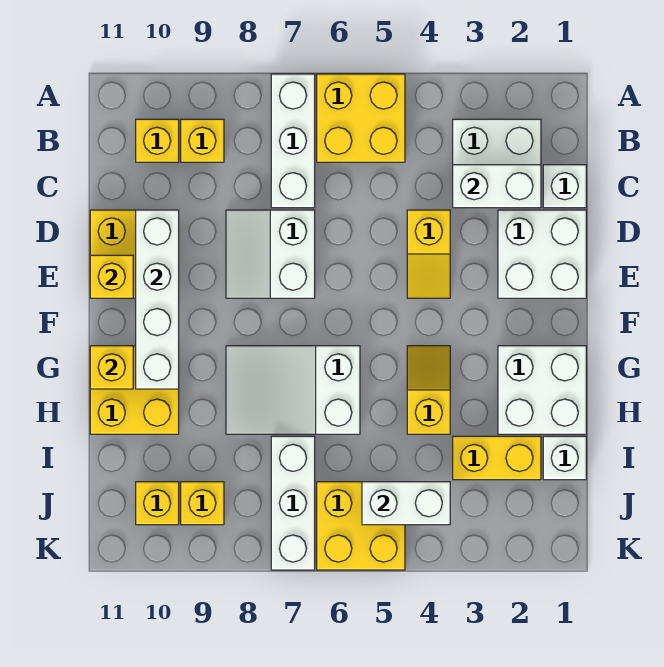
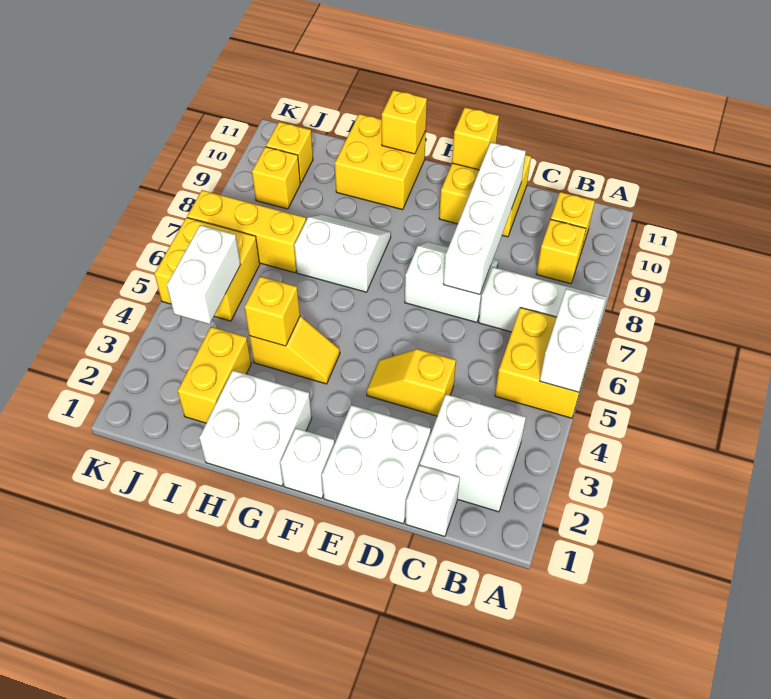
white brick C2:C3 level 2 -> white brick A5:A6 level 2
white brick D10:G10 level 2 -> white brick D7:D10 level 2
white slope G6:H8 level 1 top 6 -> white slope G7:H8 level 1 top 7
none -> yellow brick H4 level 2
white brick I1 level 1 -> white brick F1 level 1
white brick I7:K7 level 1 -> yellow brick I7:K7 level 1

